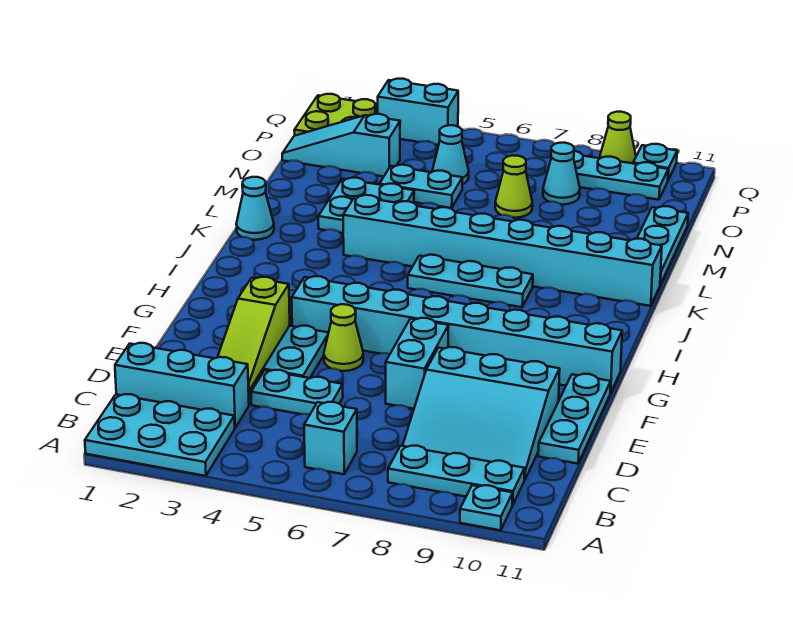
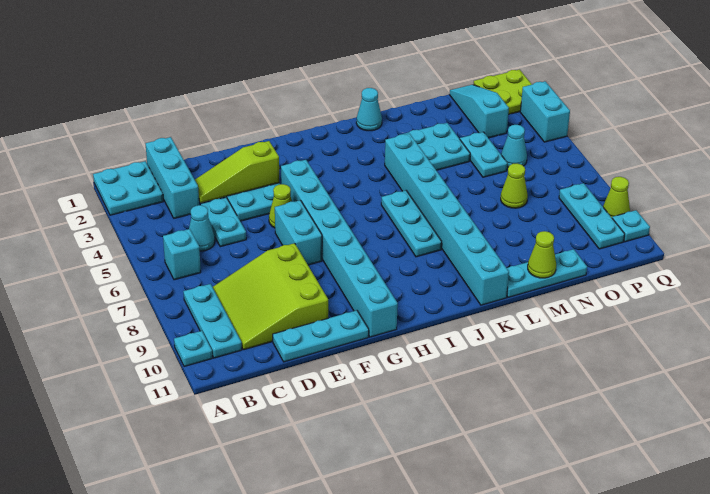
cyan plate A1:B3 level 1 -> cyan plate A1:B2 level 1
cyan slope C8:E10 level 1 top E -> lime slope C8:E10 level 1 top E
cyan brick E7:F7 level 1 -> cyan brick F6:F7 level 1
none -> lime cone M11 level 2
cyan cone O8 level 1 -> cyan cone C5 level 1

